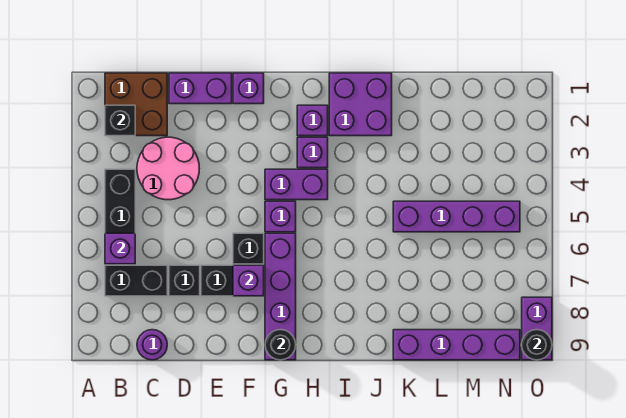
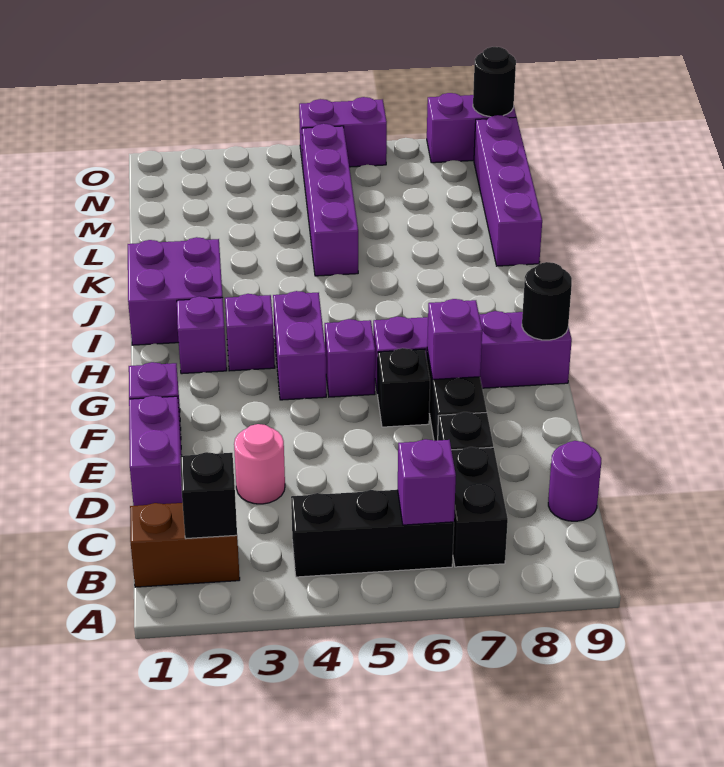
brown brick B1:C2 level 1 -> brown brick B1:B2 level 1
pink round brick C3:D4 level 1 -> pink round brick D3 level 1
none -> purple brick O5:O6 level 1

